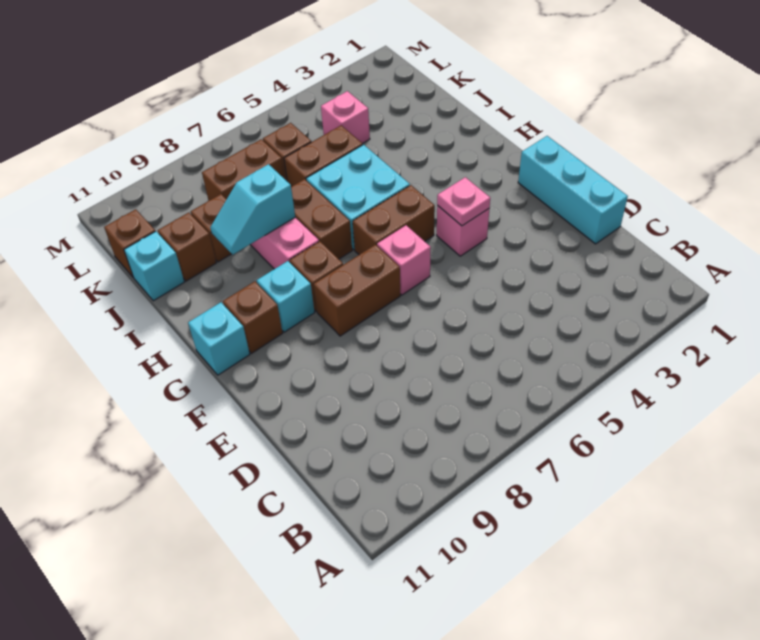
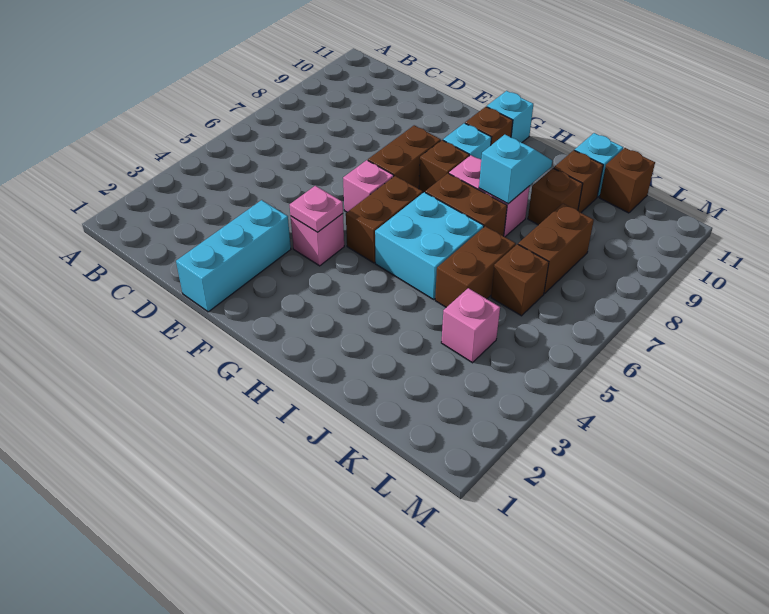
cyan brick D1:F1 level 1 -> cyan brick E1:E3 level 1

